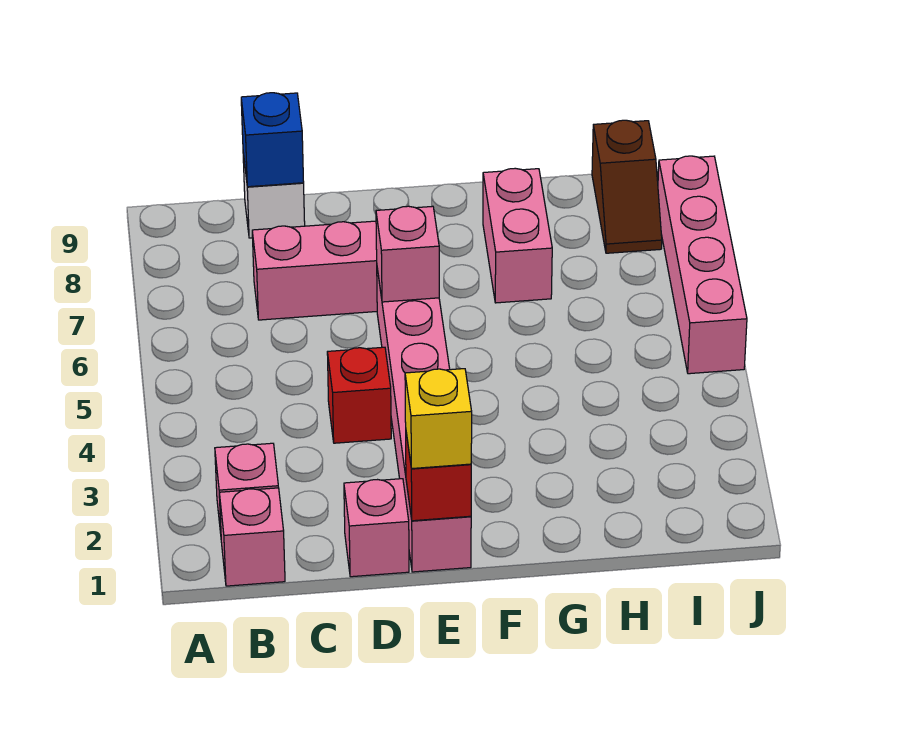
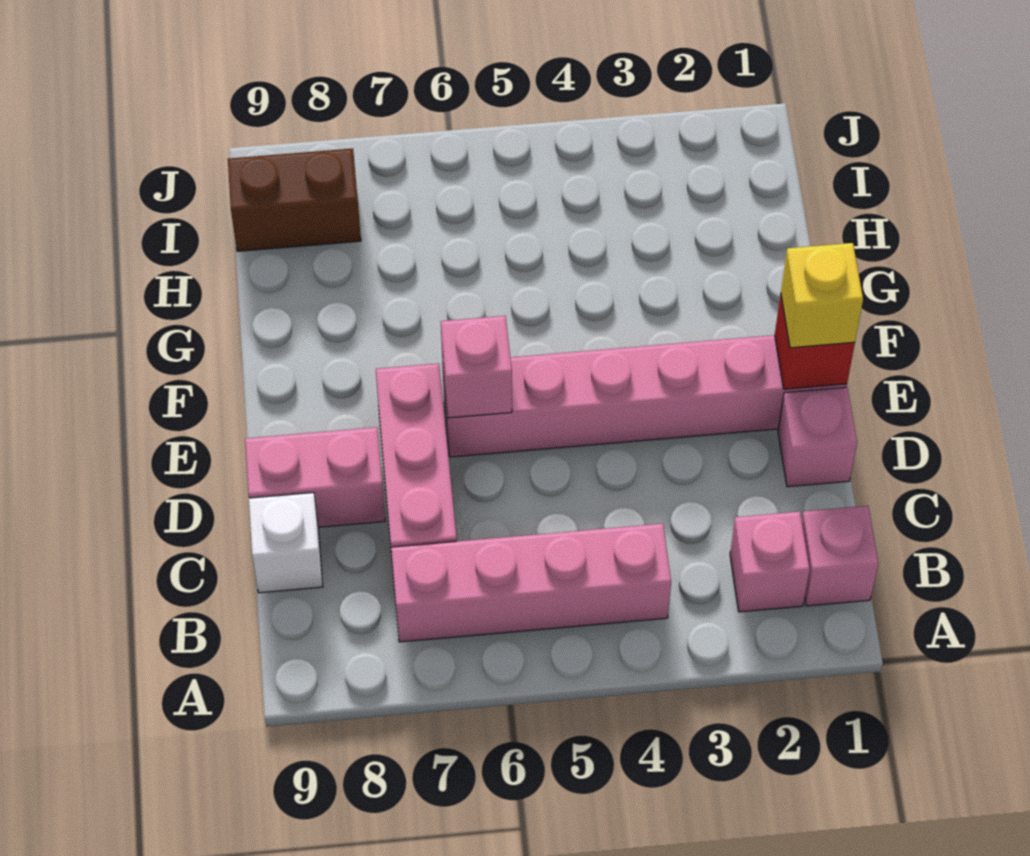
blue brick C9 level 2 -> none
red brick D4 level 1 -> none
pink brick G7:G8 level 1 -> pink brick D8:D9 level 1
brown slope I8:I9 level 1 top 9 -> brown brick I8:I9 level 1
pink brick J5:J8 level 1 -> pink brick B4:B7 level 1

